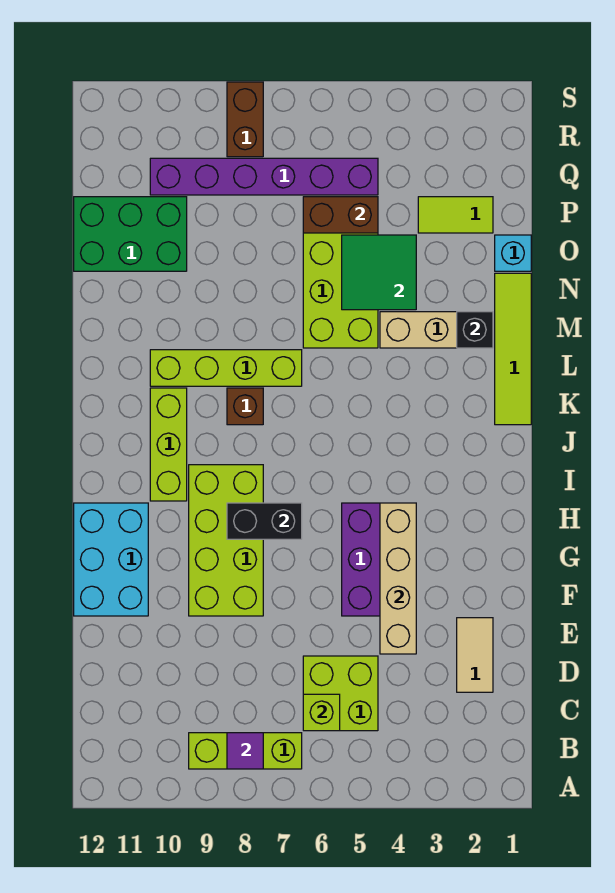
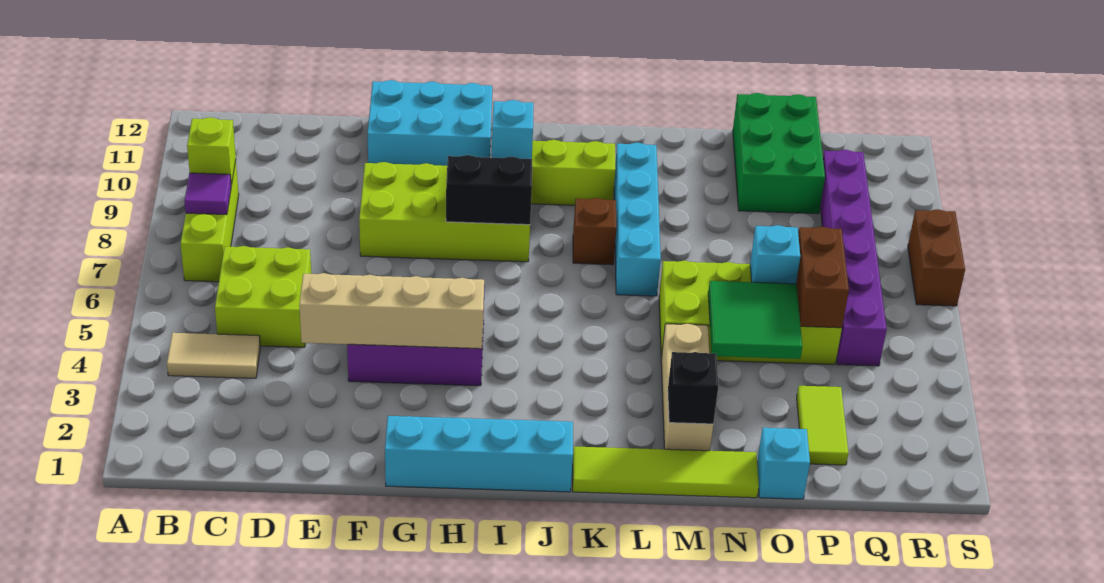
lime brick C6 level 2 -> lime brick B9 level 2
tan tile D2:E2 level 1 -> tan tile B4:C4 level 1
none -> cyan brick G1:J1 level 1
black brick H7:H8 level 2 -> black brick H8:I8 level 2
none -> cyan brick I10 level 2
lime brick L7:L10 level 1 -> cyan brick L7:L10 level 1
none -> cyan brick O6 level 2
brown brick R8:S8 level 1 -> brown brick S7:S8 level 1

